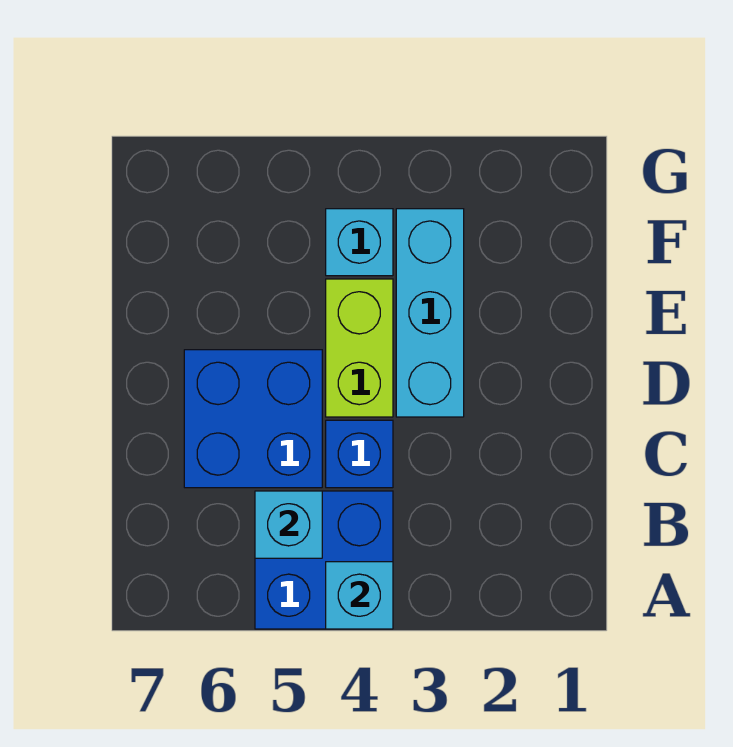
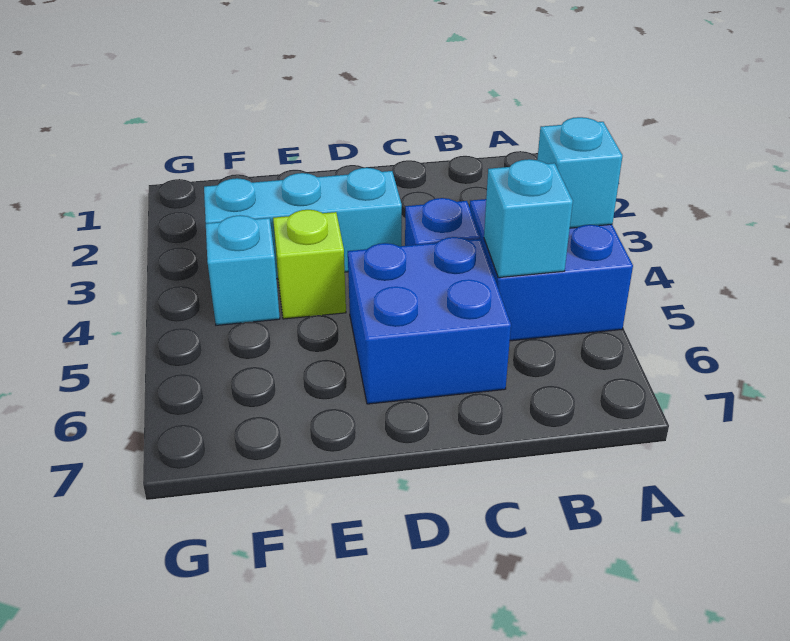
lime brick D4:E4 level 1 -> lime brick E4 level 1

